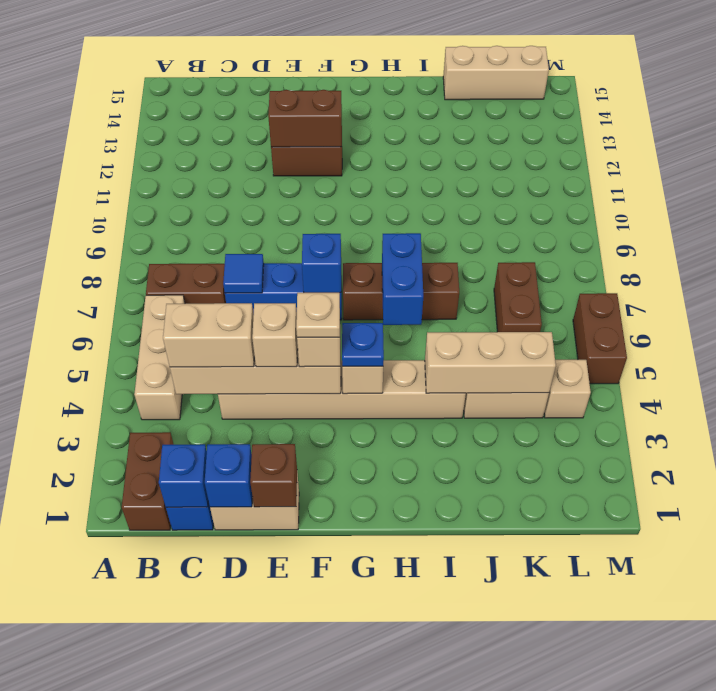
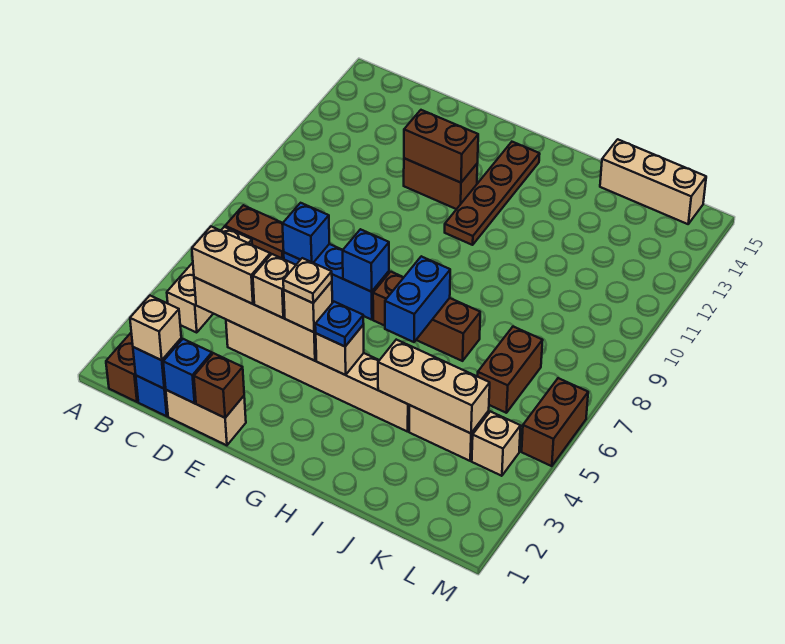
none -> tan brick C1 level 3
blue tile D7 level 2 -> blue brick D7 level 2
none -> brown plate G11:G14 level 1

